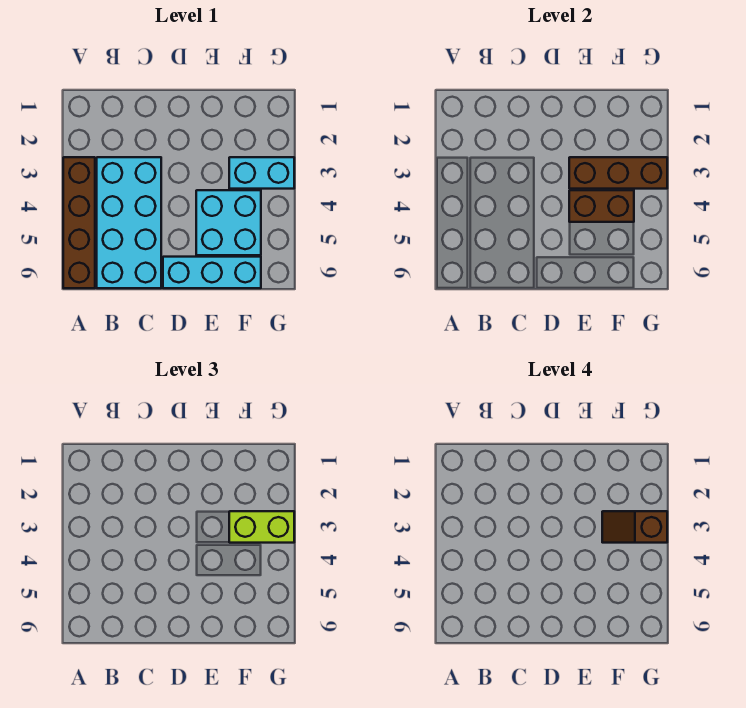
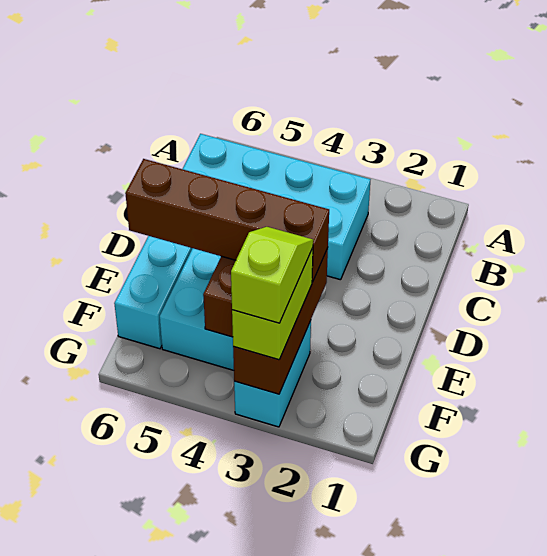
brown brick A3:A6 level 1 -> brown brick E3:E6 level 3
brown slope F3:G3 level 4 top G -> lime slope F3:G3 level 4 top G

